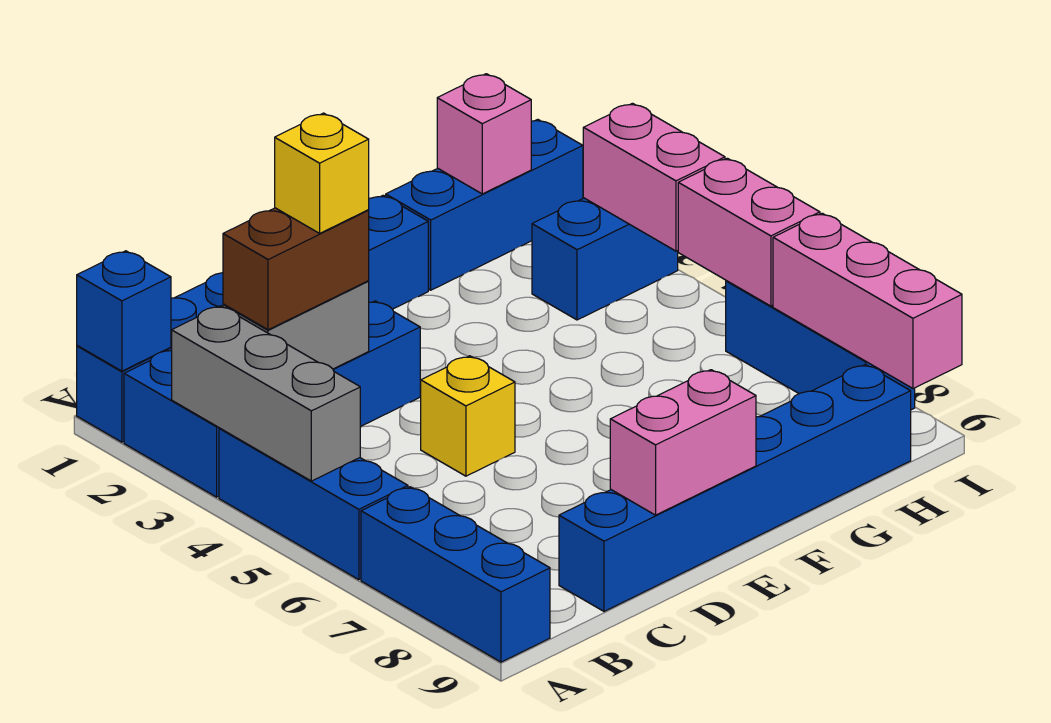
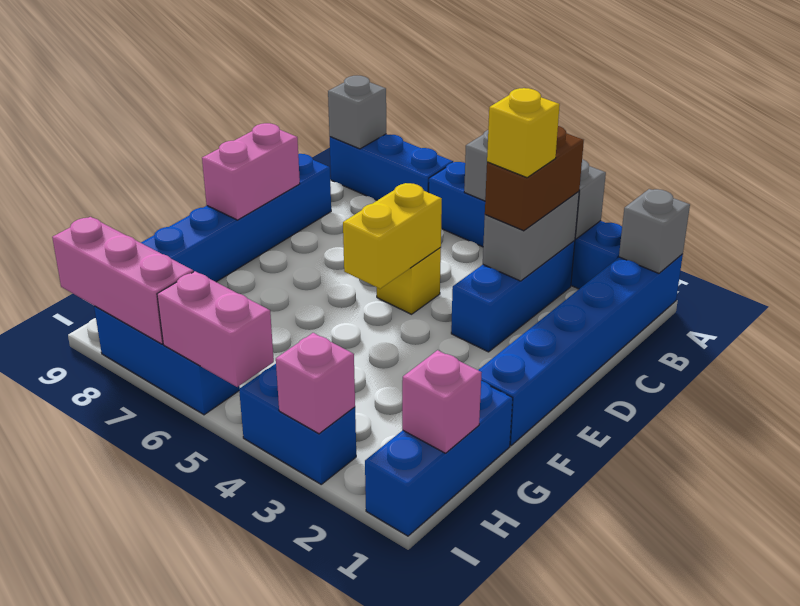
blue brick A1 level 2 -> grey brick A1 level 2
none -> grey brick A9 level 2
none -> yellow brick D5:E5 level 2
blue brick H3:I3 level 1 -> blue brick I3:I4 level 1
pink brick I3:I4 level 2 -> pink brick I3 level 2

